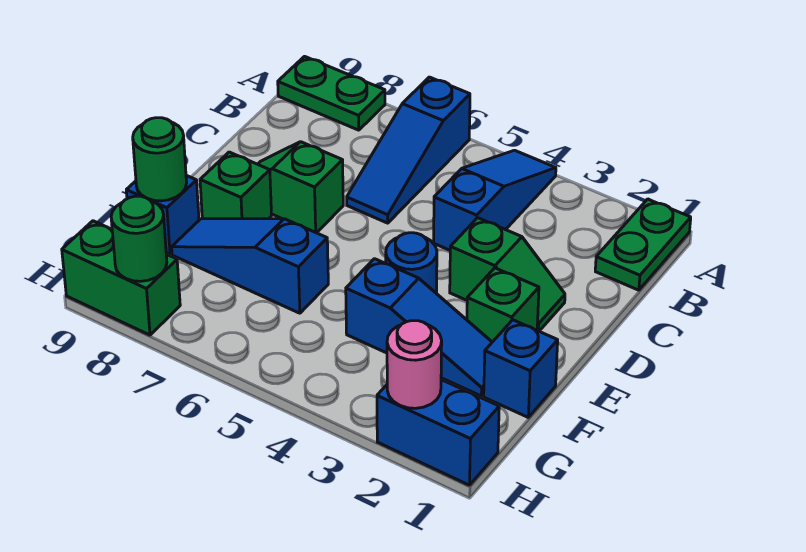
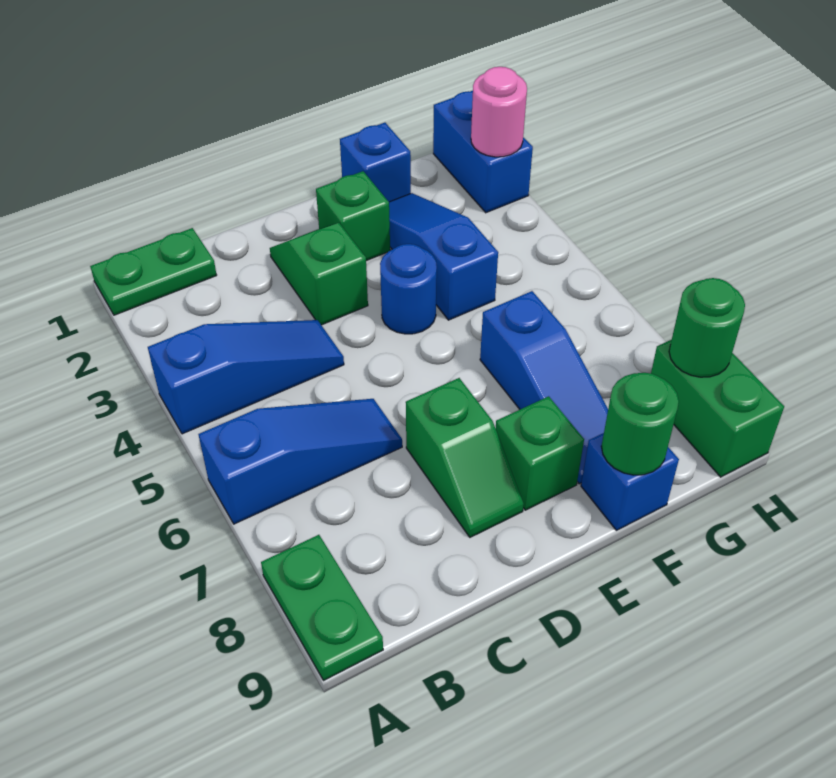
blue slope A4:C4 level 1 top C -> blue slope A4:C4 level 1 top A

